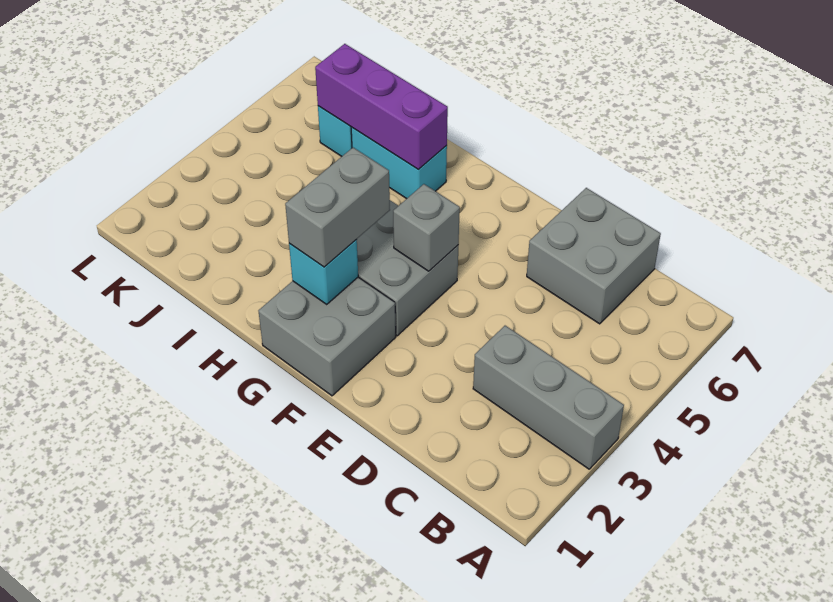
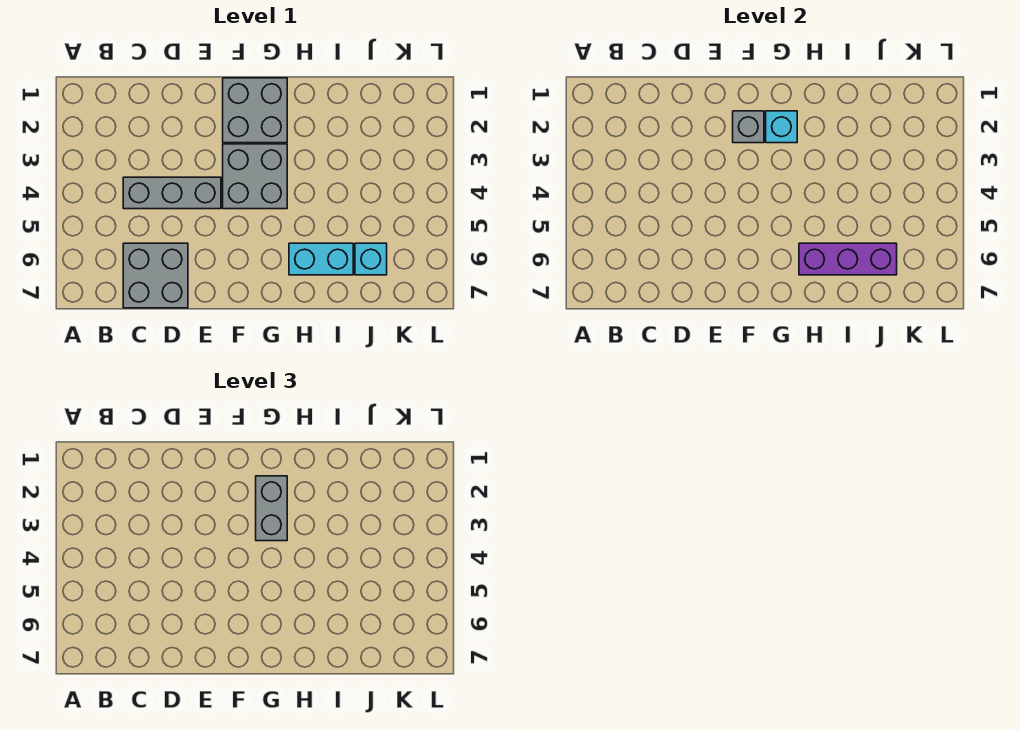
grey brick A3:C3 level 1 -> grey brick C4:E4 level 1
grey brick F4 level 2 -> grey brick F2 level 2

